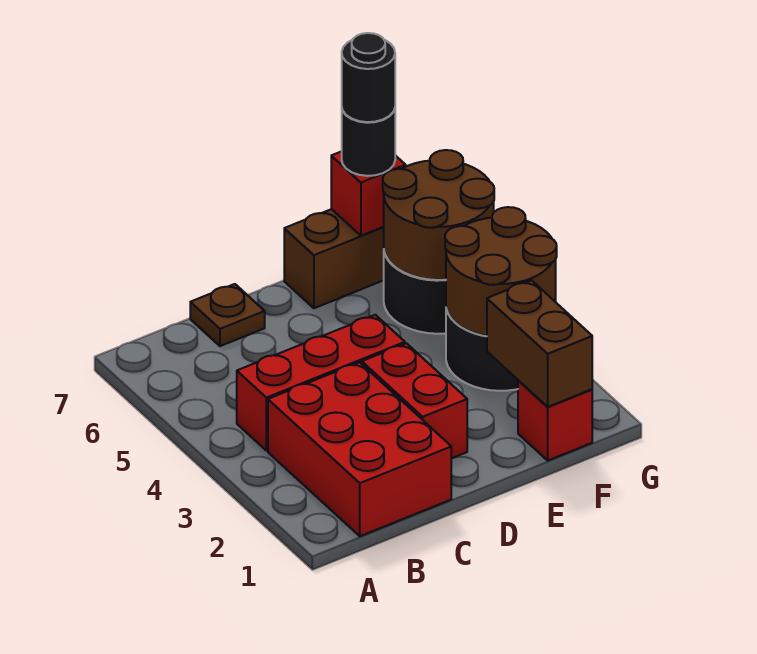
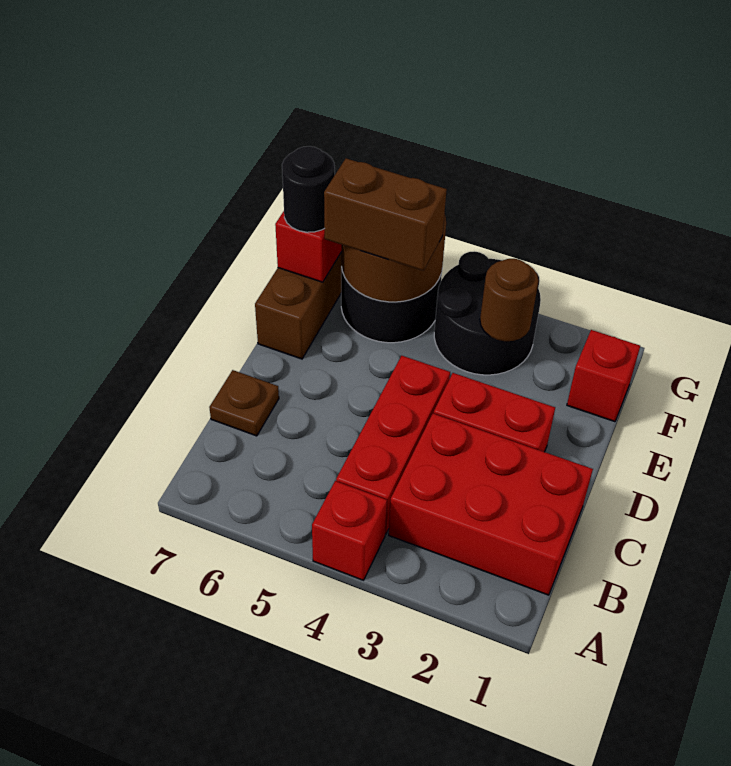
none -> red brick A4 level 1
brown brick F1:F2 level 2 -> brown brick F5:F6 level 3
brown round brick F3:G4 level 2 -> brown round brick F3 level 2
black round brick F7 level 4 -> none

